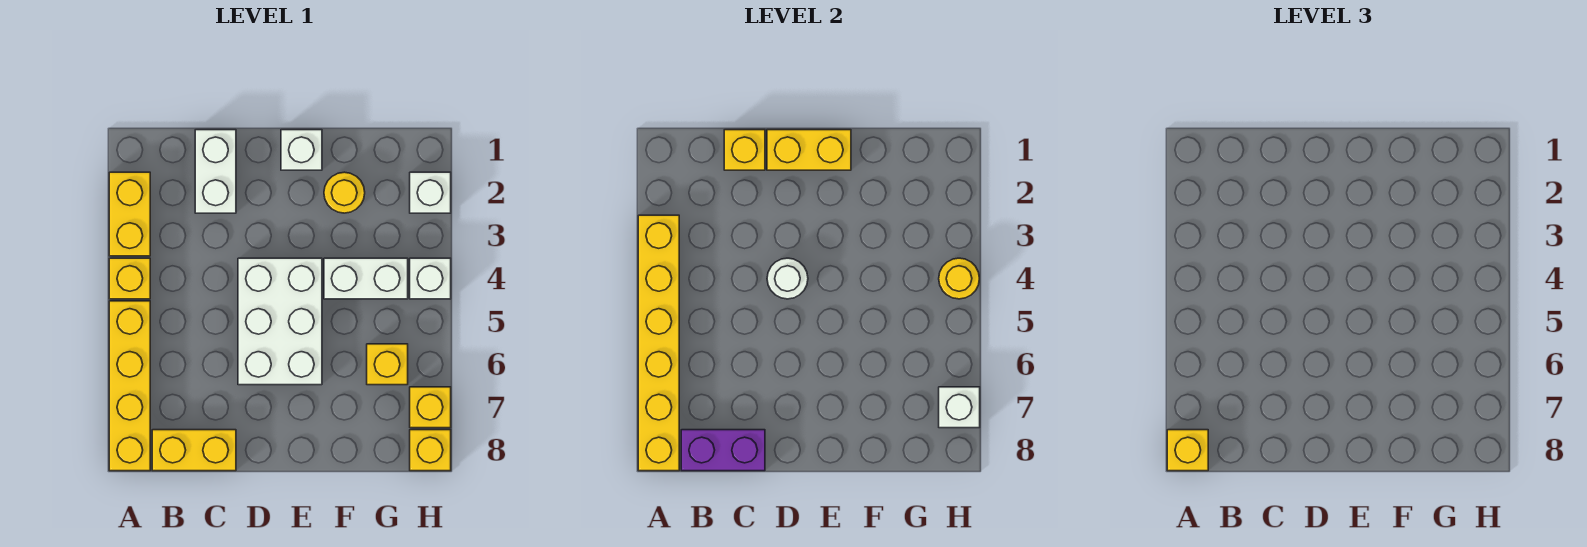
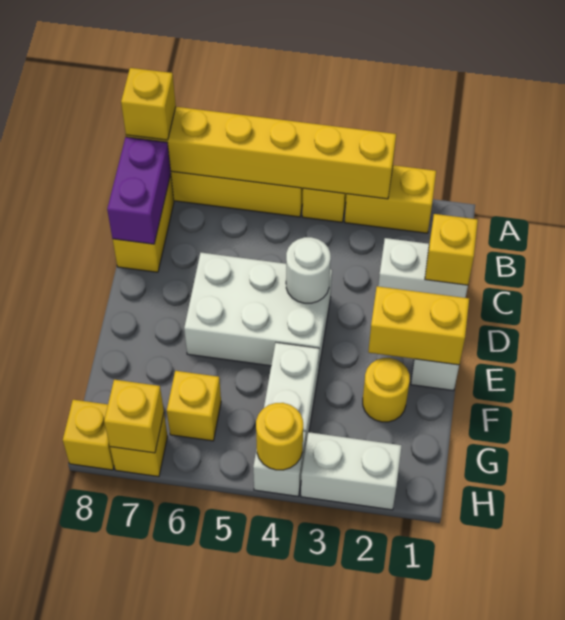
yellow brick D1:E1 level 2 -> yellow brick E1:E2 level 2
white brick H2 level 1 -> white brick H2:H3 level 1
white brick H7 level 2 -> yellow brick H7 level 2

